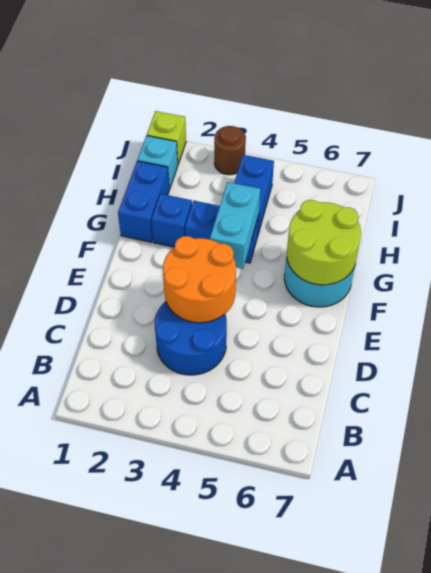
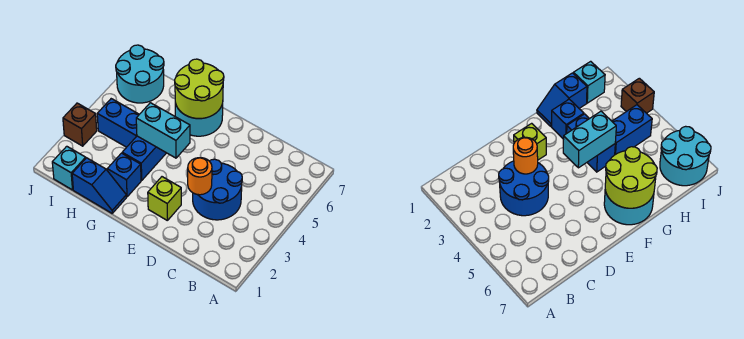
orange round brick D3:E4 level 2 -> orange round brick D3 level 2
blue brick G1:H1 level 1 -> blue slope G1:H1 level 1 top H
none -> cyan round brick I6:J7 level 1
lime brick J1 level 1 -> lime brick E2 level 1
brown round brick J3 level 1 -> brown brick J3 level 1

